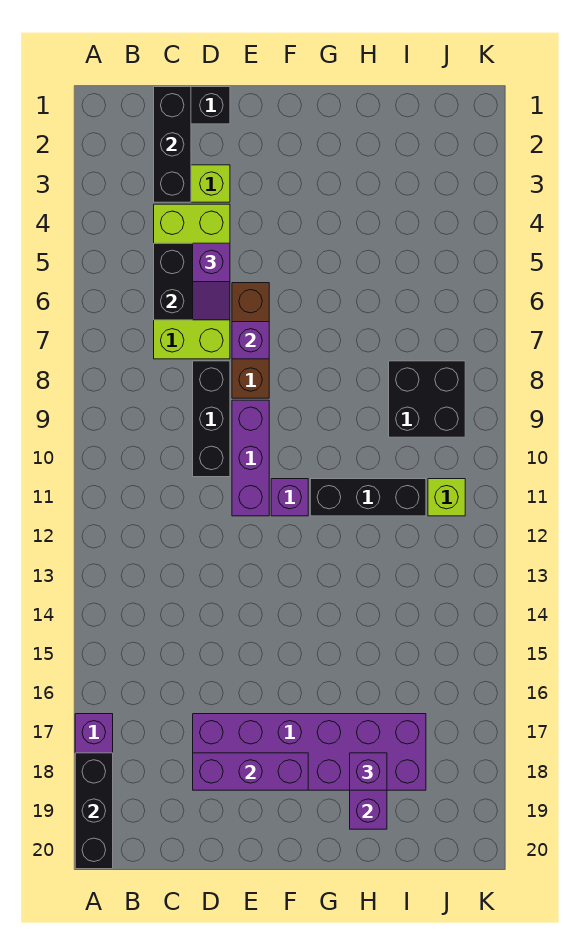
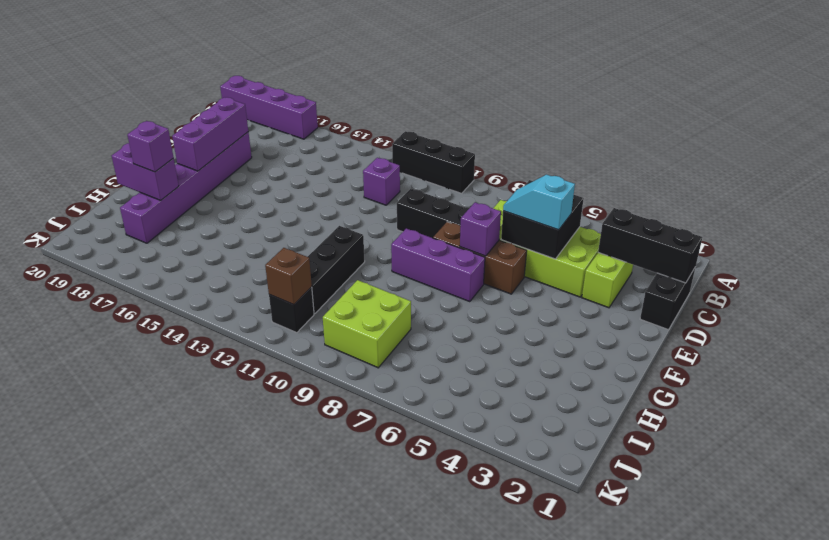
black brick A18:A20 level 2 -> black brick A10:A12 level 1
purple slope D5:D6 level 3 top 5 -> cyan slope D5:D6 level 3 top 5
purple brick D17:I18 level 1 -> purple brick D18:I18 level 1
purple brick E9:E11 level 1 -> purple brick F7:F9 level 1
purple brick F11 level 1 -> purple brick C12 level 1
black brick I8:J9 level 1 -> lime brick I8:J9 level 1
lime brick J11 level 1 -> black brick J11 level 1
none -> brown brick J11 level 2

